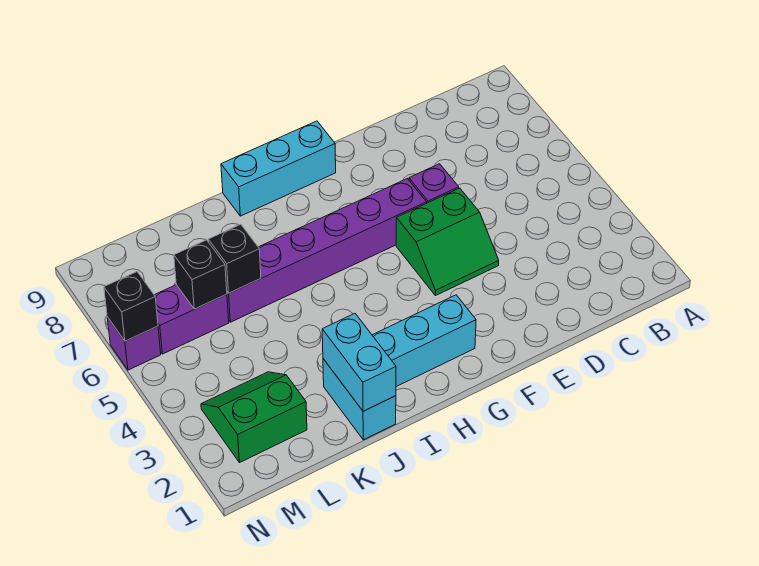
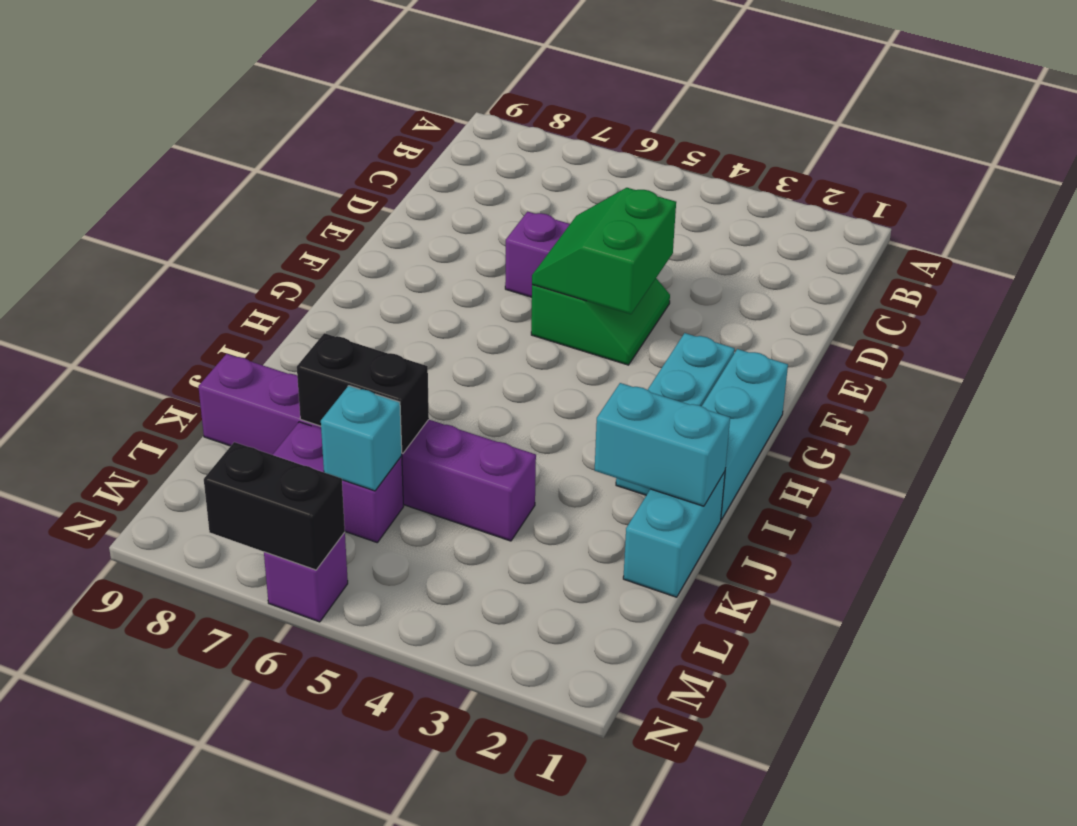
purple brick F6:K6 level 1 -> purple brick K4:K9 level 1
cyan brick G9:I9 level 1 -> cyan brick G1:I1 level 1
cyan brick J1:J2 level 1 -> cyan brick J1:K1 level 1
black brick K6 level 2 -> black brick K6:K7 level 2
green slope L2:M3 level 1 top 2 -> green slope E4:F5 level 2 top 4
purple brick L6:M6 level 1 -> purple brick L6:L7 level 1
black brick L6 level 2 -> cyan brick L6 level 2
black brick N6 level 2 -> black brick N6:N7 level 2

